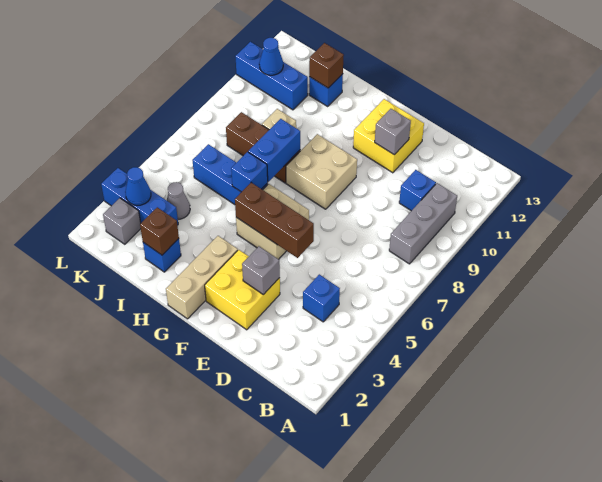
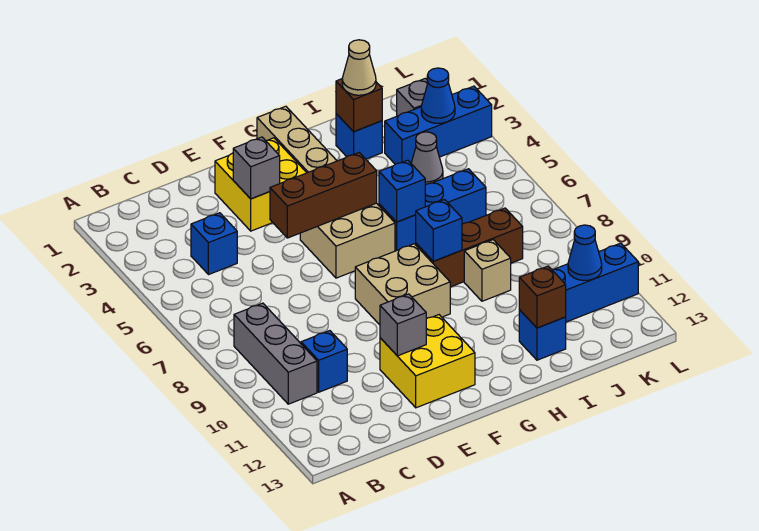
blue brick H7:H8 level 2 -> blue brick H8 level 2
none -> tan cone I2 level 3

